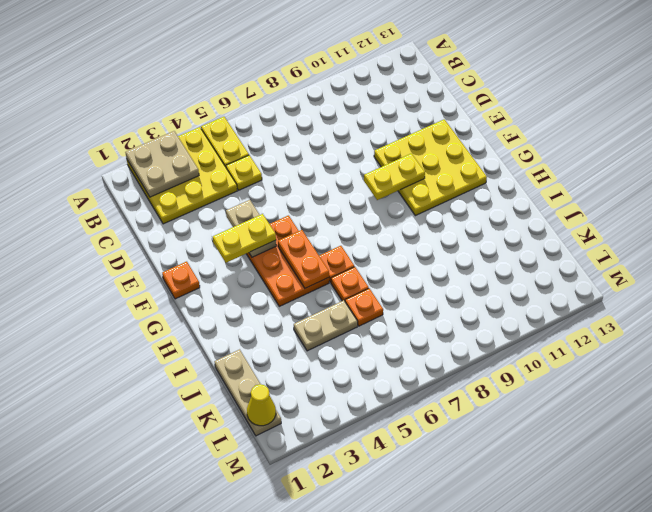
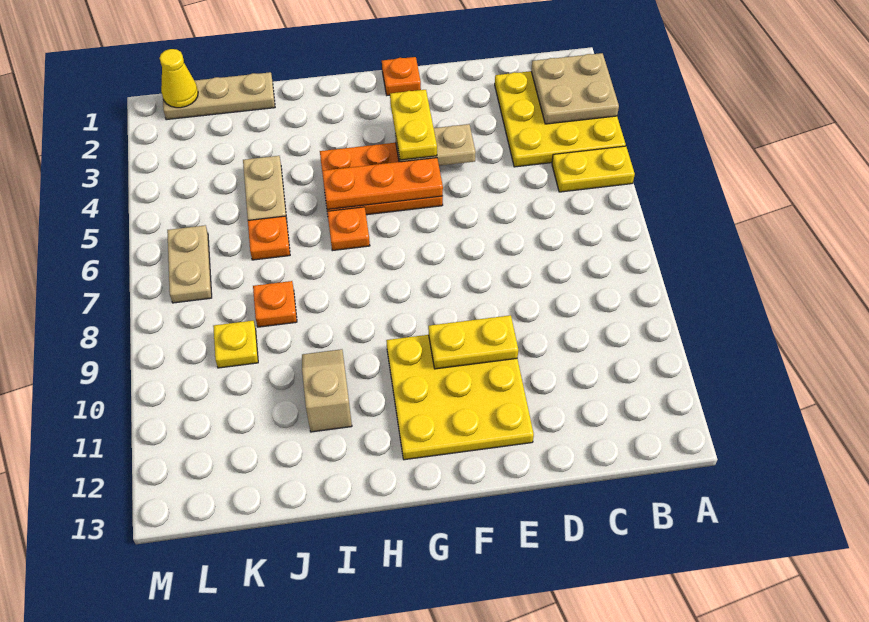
yellow plate C5 level 1 -> yellow plate K9 level 1
yellow plate F9:F10 level 2 -> yellow plate E10:F10 level 2
orange plate G5:H5 level 2 -> orange plate F5:H5 level 2
orange plate I6 level 1 -> orange plate J8 level 1
none -> tan slope I10:I11 level 1 top 11
none -> tan plate L6:L7 level 1

